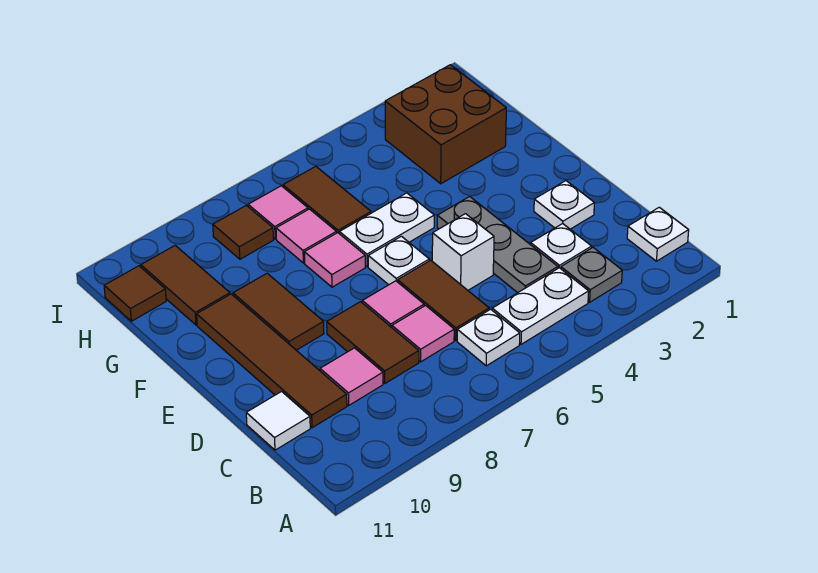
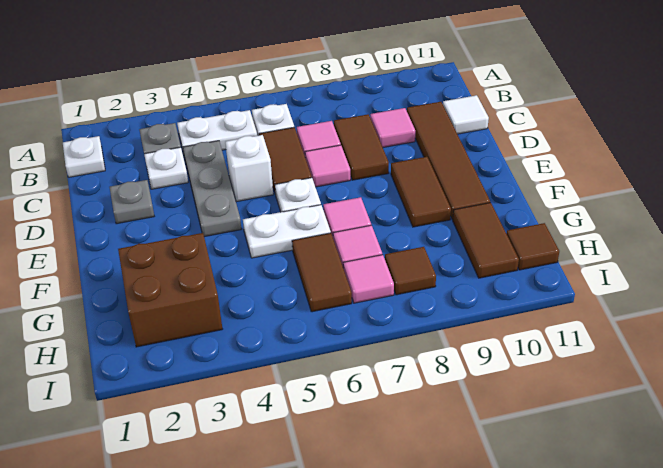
white plate D2 level 1 -> grey plate D2 level 1

